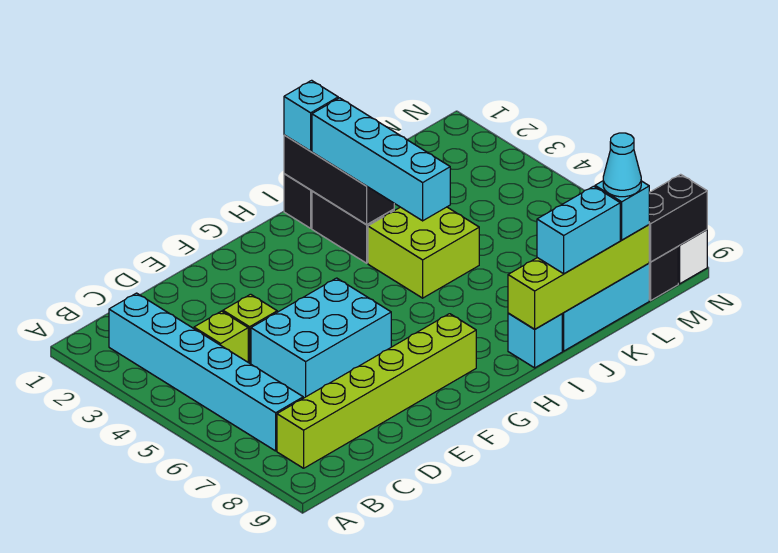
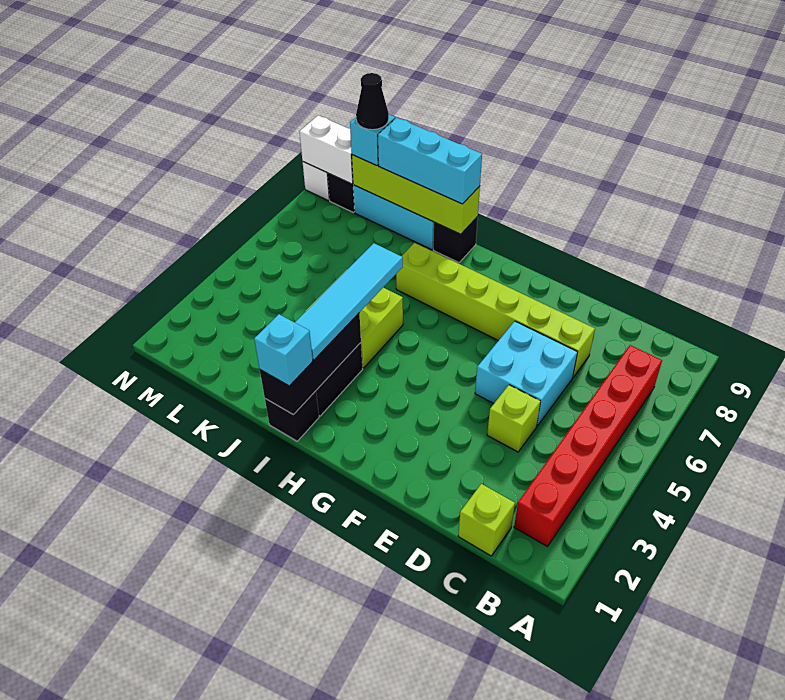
cyan brick B2:B7 level 1 -> red brick B2:B7 level 1
lime brick B8:G8 level 1 -> lime brick D7:I7 level 1
lime brick C4 level 1 -> lime brick C1 level 1
cyan brick D5:F6 level 1 -> cyan brick D5:E6 level 1
cyan brick I2:I5 level 3 -> cyan tile I2:I5 level 3
cyan brick I9 level 1 -> black brick I9 level 1
cyan brick J9:K9 level 3 -> cyan brick I9:K9 level 3
cyan cone L9 level 4 -> black cone L9 level 4
black brick M9:N9 level 2 -> white brick M9:N9 level 2

